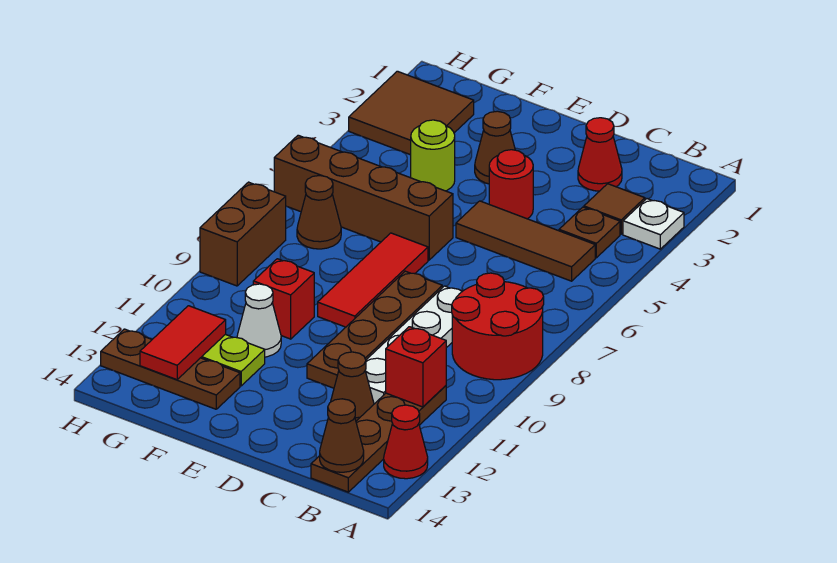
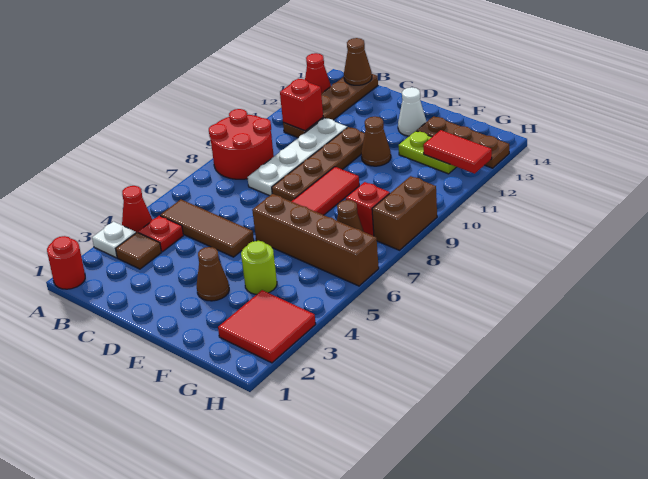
brown plate B4 level 1 -> red plate B4 level 1
red cone C2 level 1 -> red cone A4 level 1
brown cone C12 level 1 -> brown cone E11 level 1
red round brick D4 level 1 -> red round brick A1 level 1
red brick F10 level 1 -> red brick G8 level 1
white cone F11 level 1 -> white cone E13 level 1
brown tile G2:H3 level 1 -> red tile G2:H3 level 1
red tile G12:G13 level 2 -> red tile G12:H12 level 2

